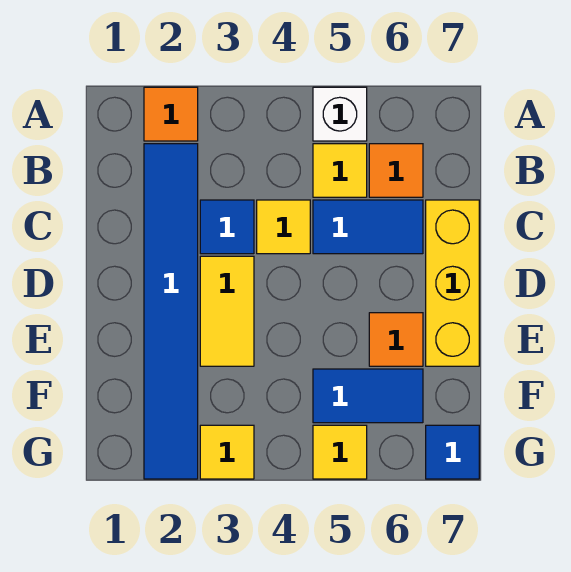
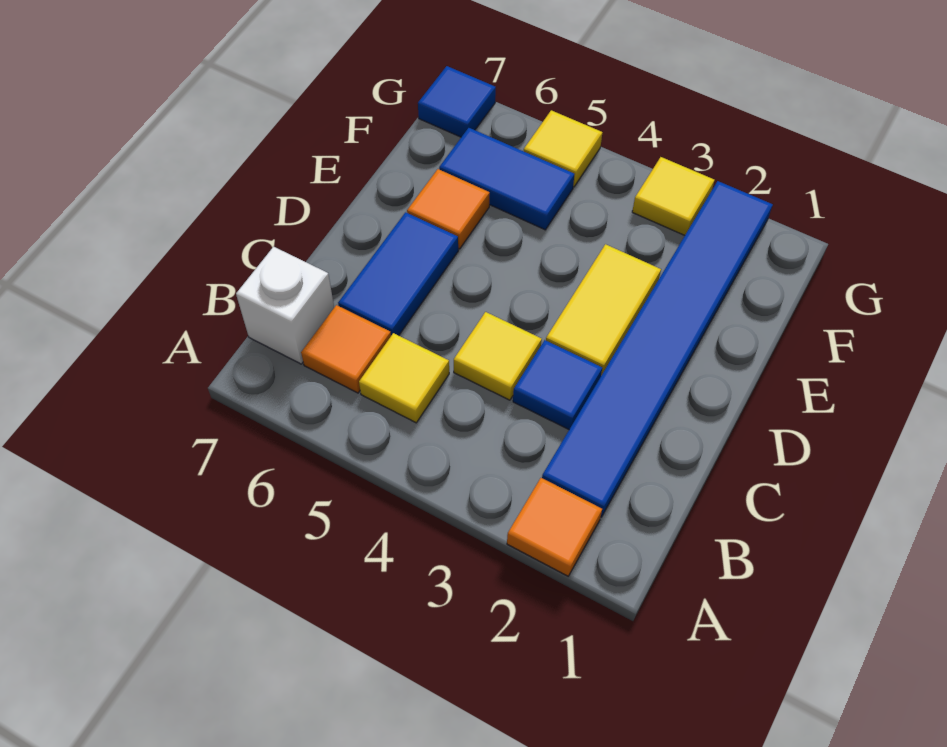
white brick A5 level 1 -> white brick B7 level 1
blue tile C5:C6 level 1 -> blue tile C6:D6 level 1
yellow brick C7:E7 level 1 -> none

